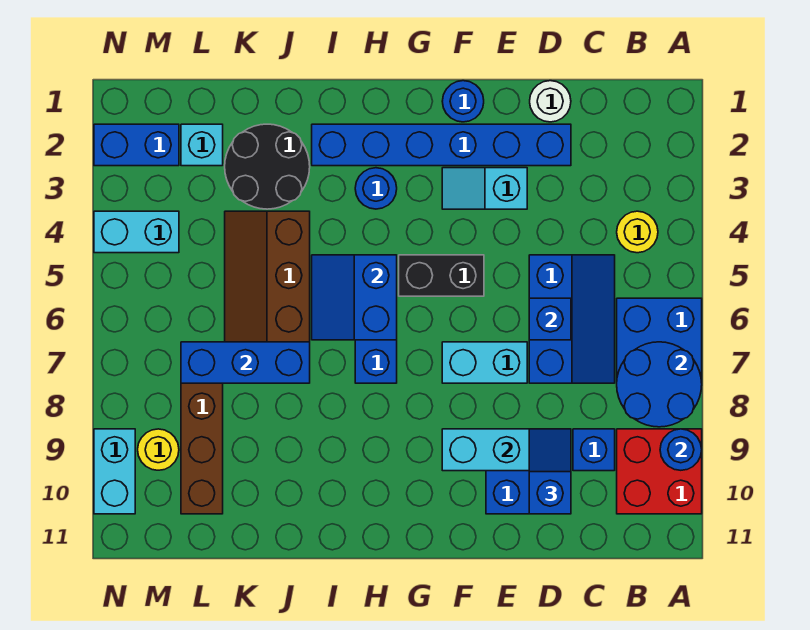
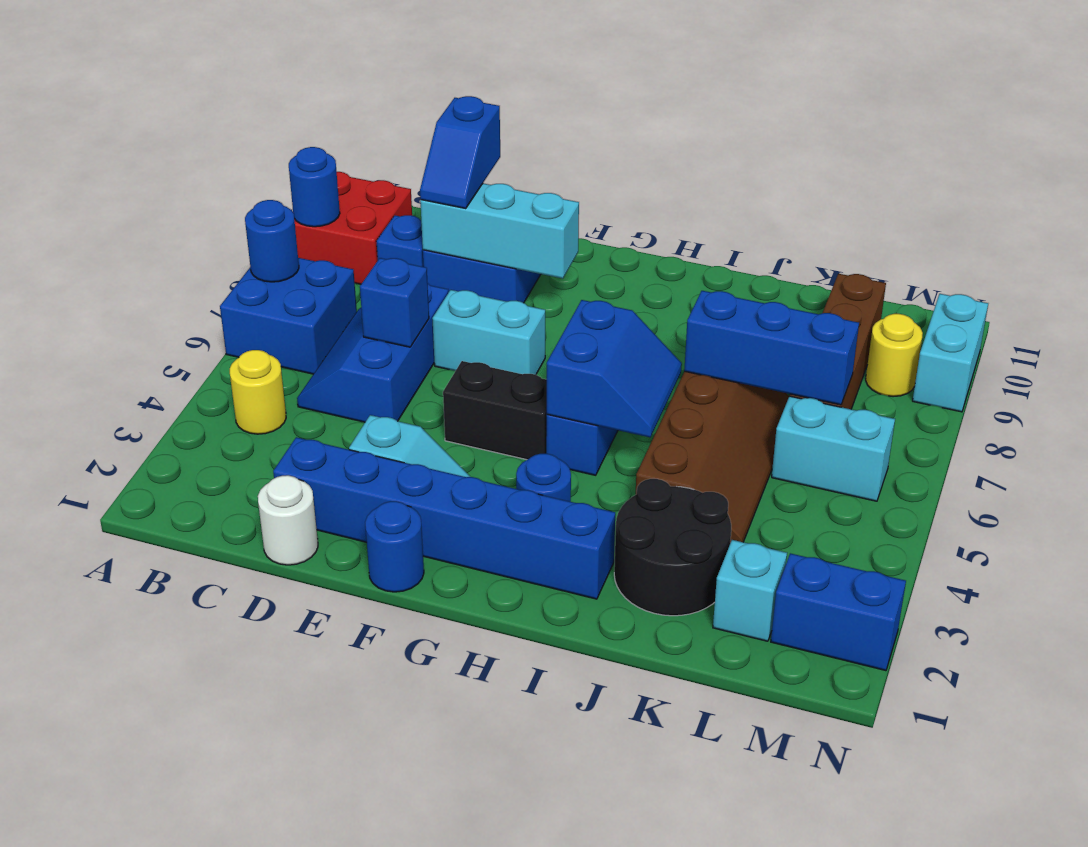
blue round brick A7:B8 level 2 -> blue round brick A7 level 2
cyan brick M4:N4 level 1 -> cyan brick L6:M6 level 1

